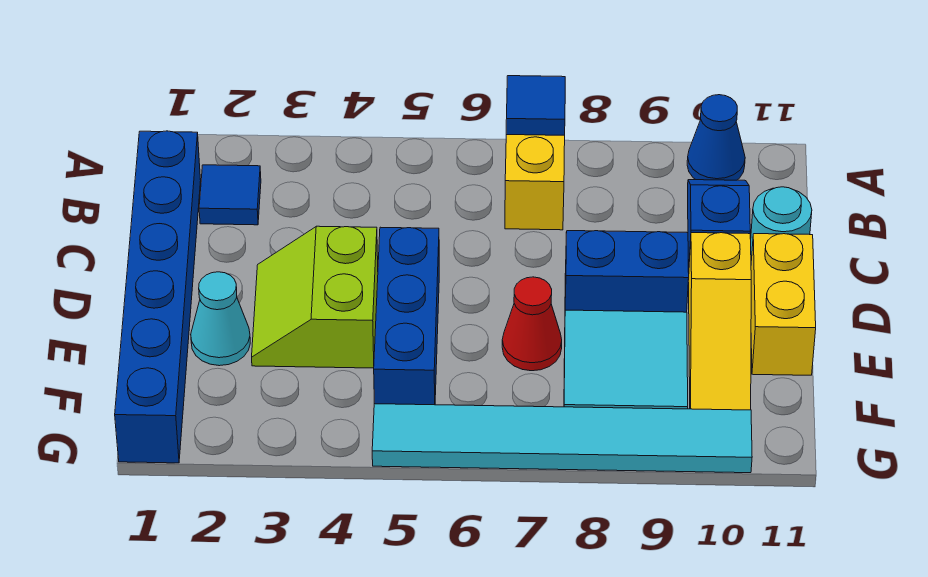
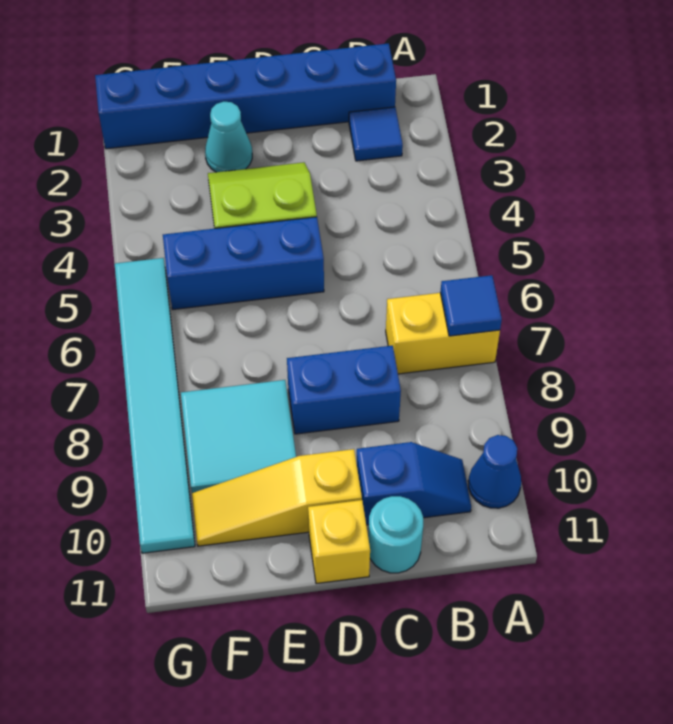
blue brick D8:D9 level 1 -> blue brick C8:D8 level 1
yellow brick D11:E11 level 1 -> yellow brick D11 level 1
red cone E7 level 1 -> none

